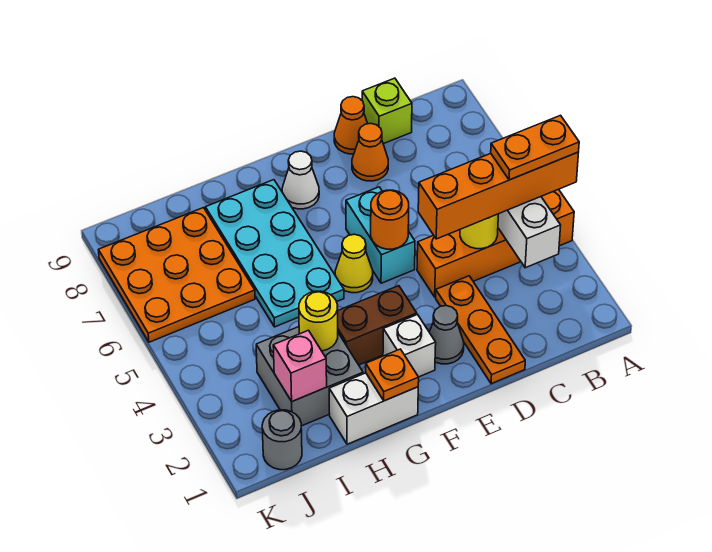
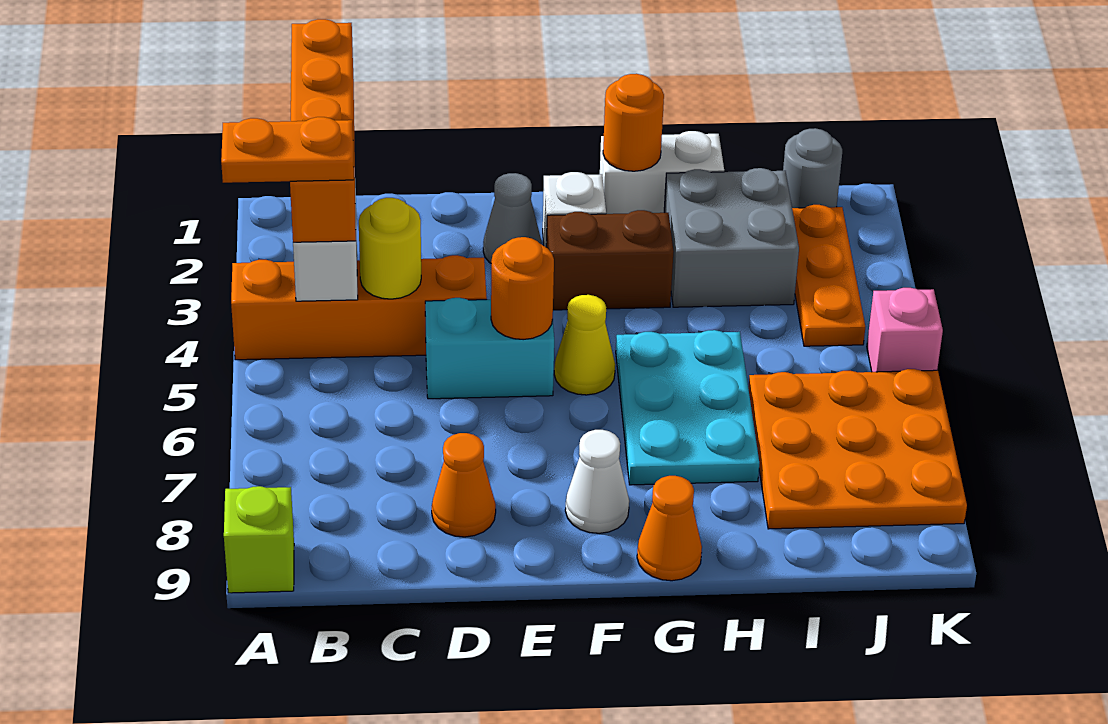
orange brick A4:D4 level 3 -> orange brick B1:B4 level 3
lime brick C9 level 1 -> lime brick A9 level 1
orange plate D1:D3 level 1 -> orange plate J2:J4 level 1
orange cone D9 level 1 -> orange cone G9 level 1
cyan brick E5:E6 level 1 -> cyan brick D5:E5 level 1
orange plate G1 level 2 -> orange round brick G1 level 2
cyan plate G5:H8 level 1 -> cyan plate G5:H7 level 1
yellow round brick H3 level 2 -> none
pink brick I2 level 2 -> pink brick K5 level 1

